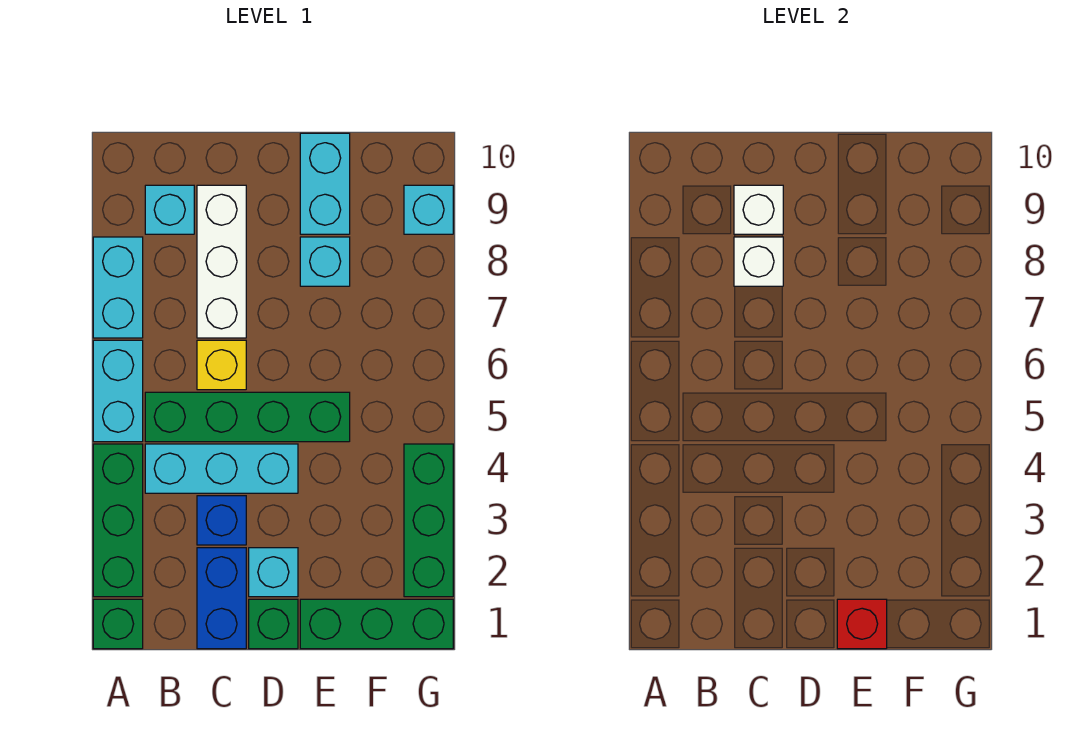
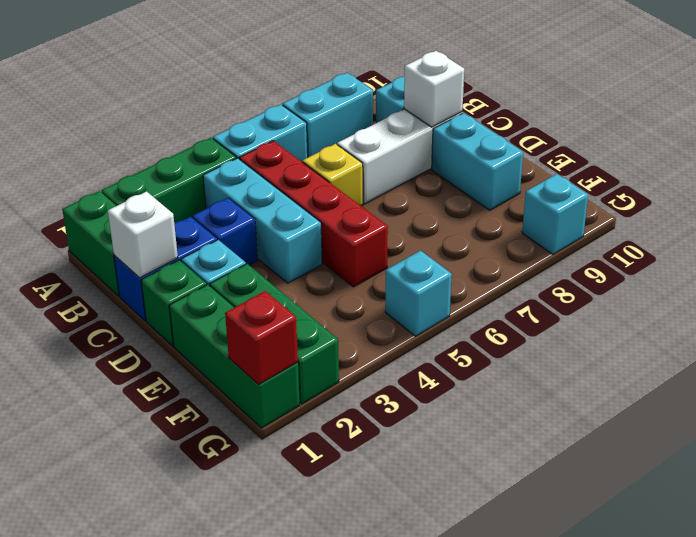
green brick A1 level 1 -> green brick A1:B1 level 1
green brick B5:E5 level 1 -> red brick B5:E5 level 1
white brick C8 level 2 -> white brick C1 level 2
red brick E1 level 2 -> red brick G1 level 2
cyan brick E8 level 1 -> cyan brick G5 level 1
cyan brick E9:E10 level 1 -> cyan brick D9:E9 level 1
green brick G2:G4 level 1 -> green brick E2:G2 level 1

